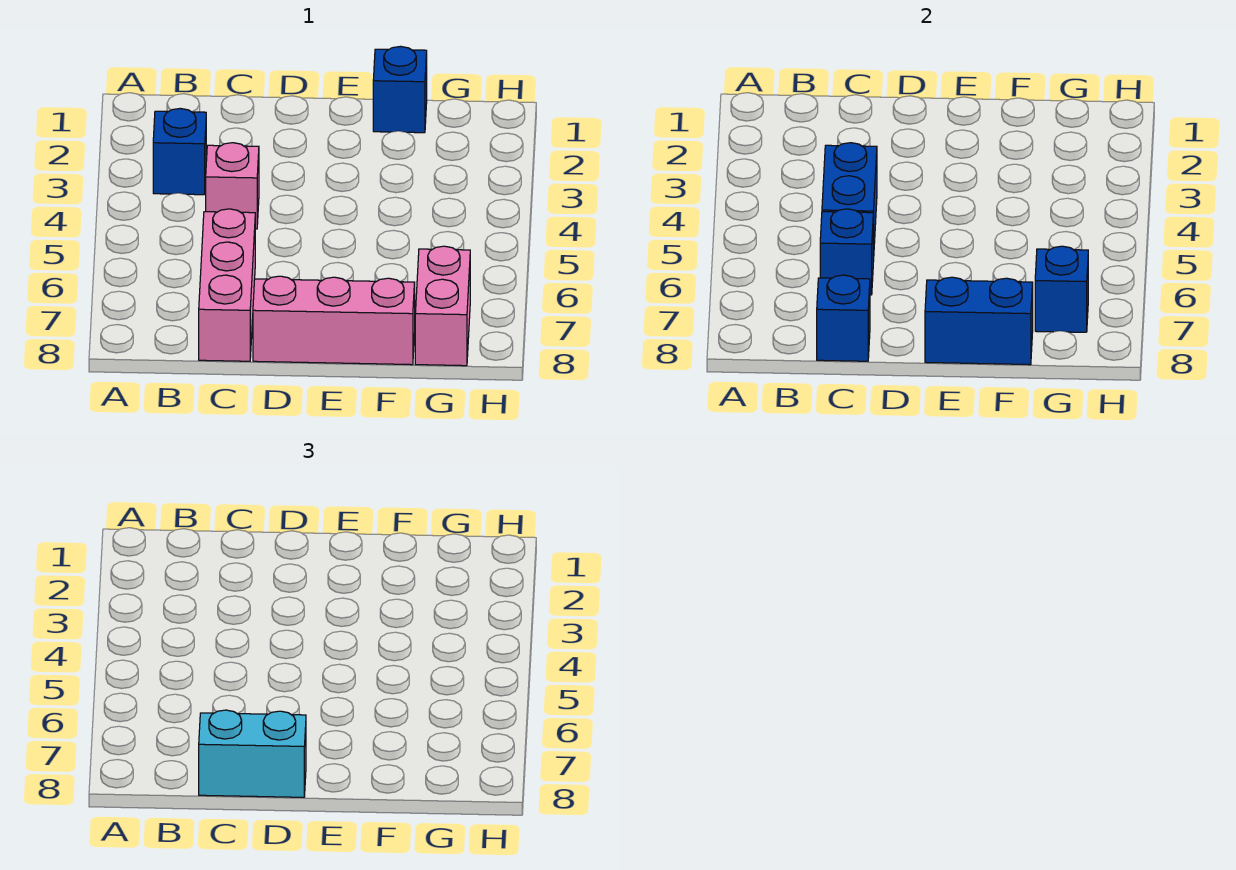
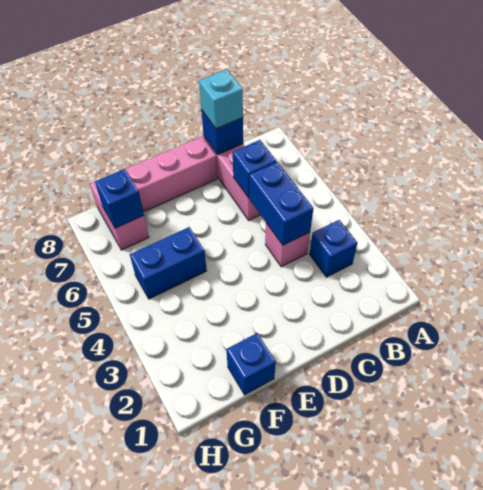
cyan brick C8:D8 level 3 -> cyan brick C8 level 3
blue brick E8:F8 level 2 -> blue brick F5:G5 level 1

